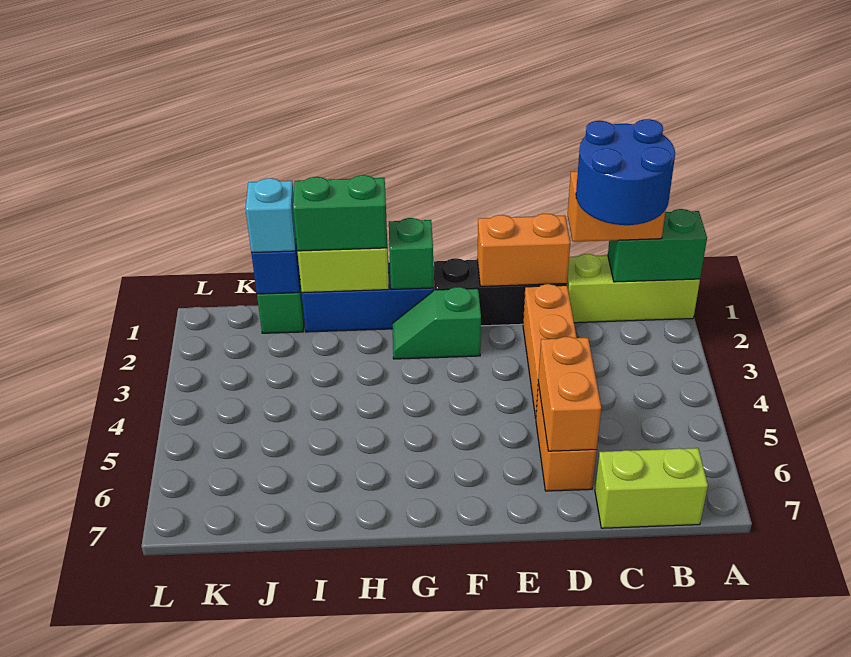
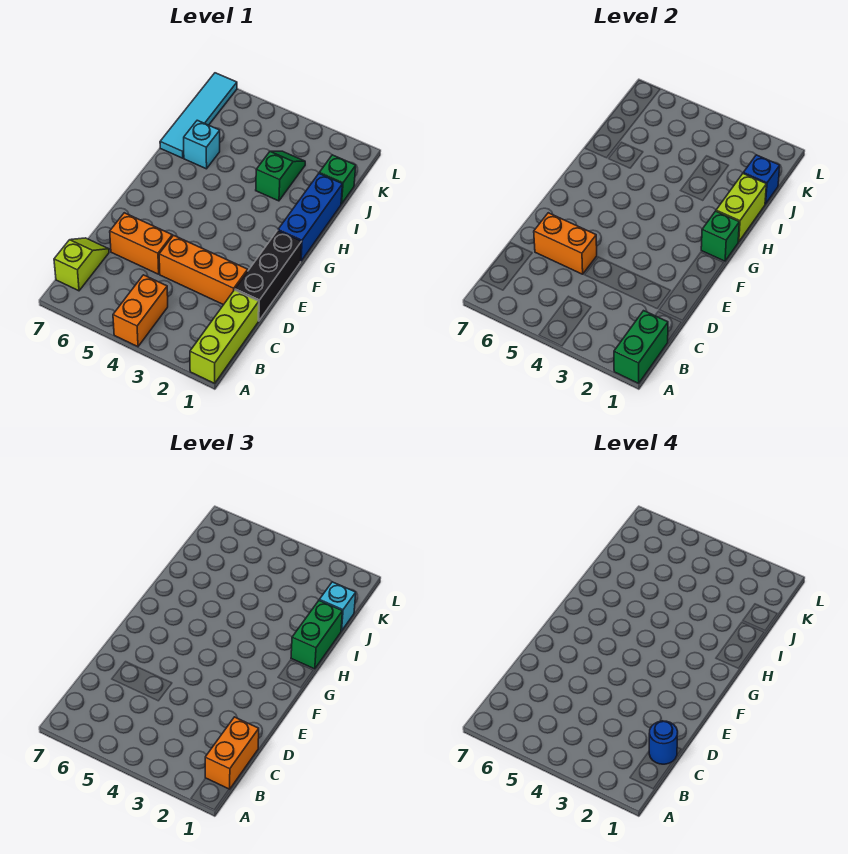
blue round brick B1:C2 level 4 -> blue round brick C1 level 4
lime brick B7:C7 level 1 -> lime slope B7:C7 level 1 top B
orange brick D1:E1 level 2 -> orange brick A4:B4 level 1
green slope F2:G2 level 1 top F -> green slope I3:J3 level 1 top I
none -> cyan brick I6 level 1
none -> cyan tile I7:L7 level 1

